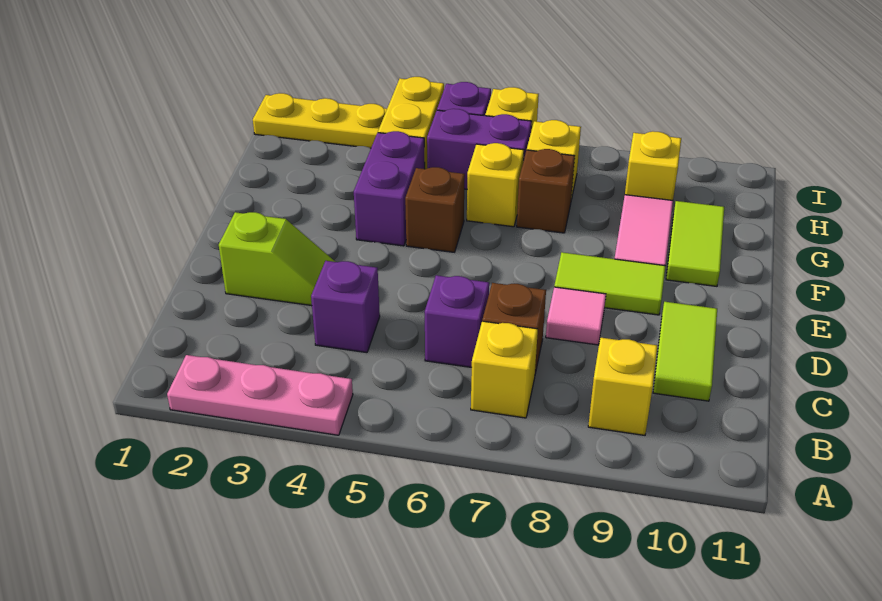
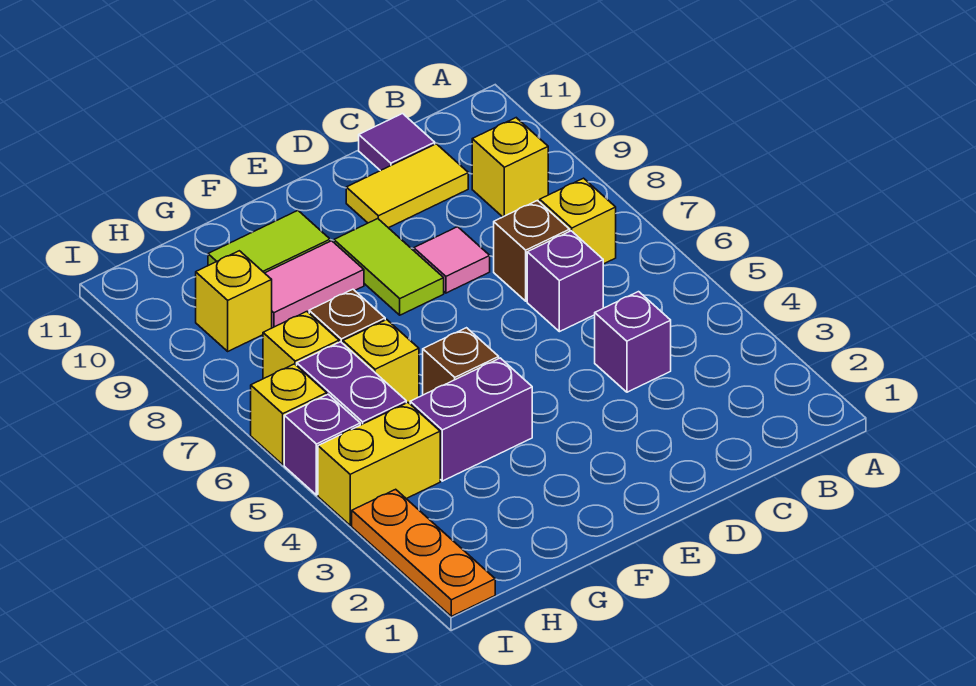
pink plate A2:A4 level 1 -> none
lime tile C10:D10 level 1 -> yellow tile C10:D10 level 1
none -> purple tile C11 level 1
lime slope D2:D3 level 1 top 2 -> none
yellow plate I1:I3 level 1 -> orange plate I1:I3 level 1

